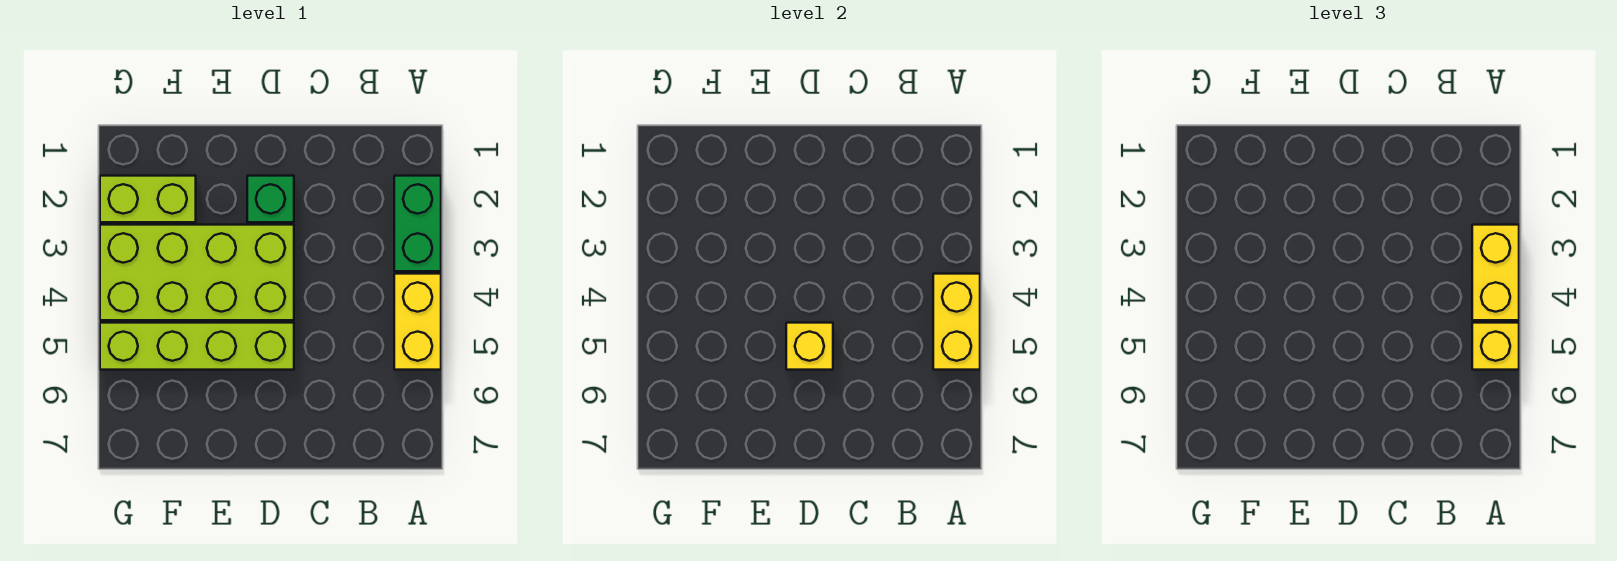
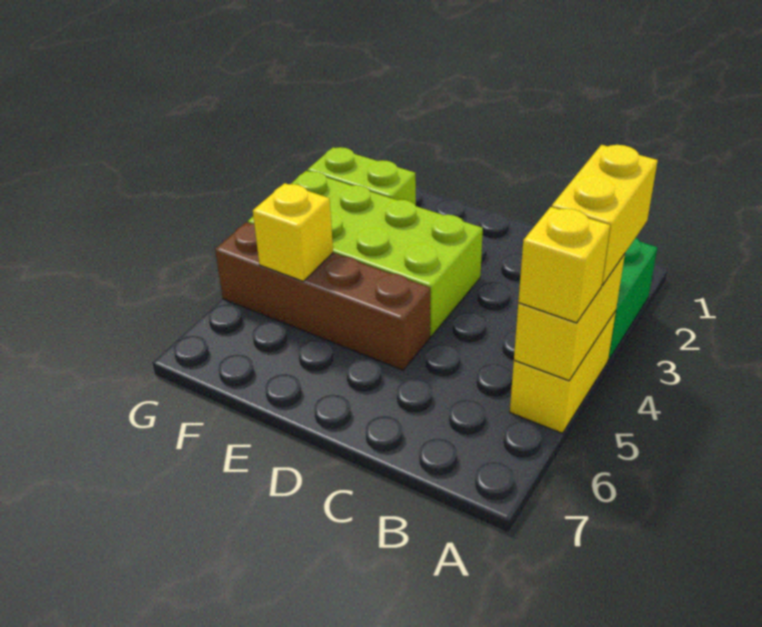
green brick D2 level 1 -> none
lime brick D5:G5 level 1 -> brown brick D5:G5 level 1
yellow brick D5 level 2 -> yellow brick F5 level 2

